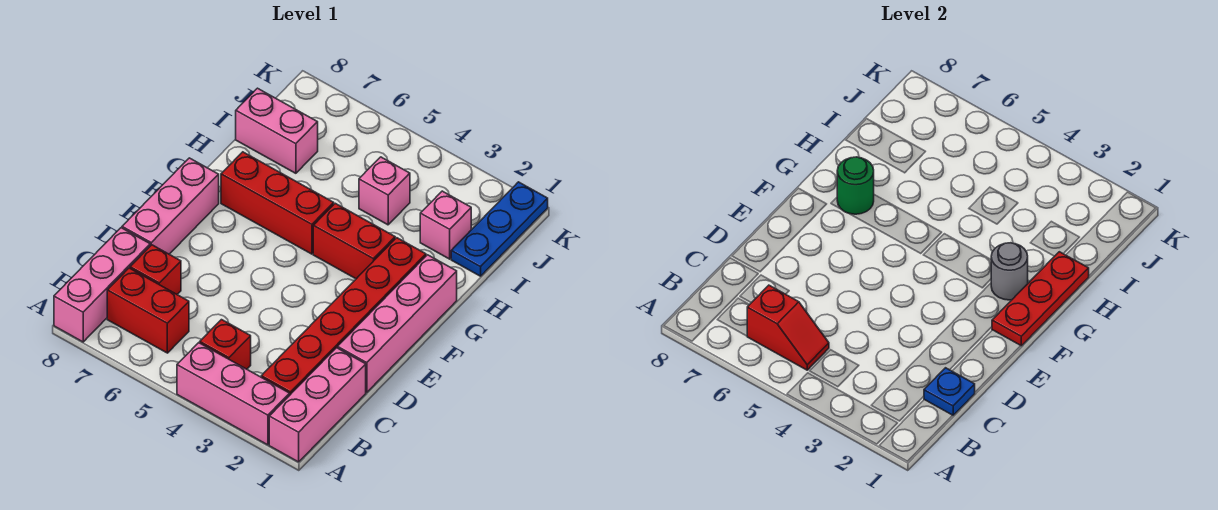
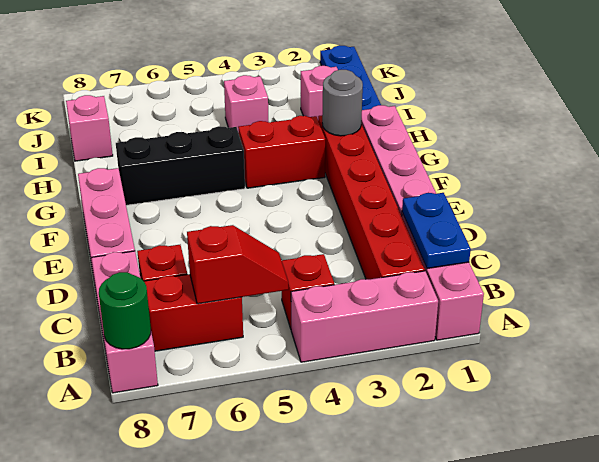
blue plate C1 level 2 -> blue plate B1:C1 level 2
red plate F1:H1 level 2 -> none
red brick G5:G7 level 1 -> black brick G5:G7 level 1
green round brick G7 level 2 -> green round brick A8 level 2
pink brick I7:I8 level 1 -> pink brick I8 level 1

